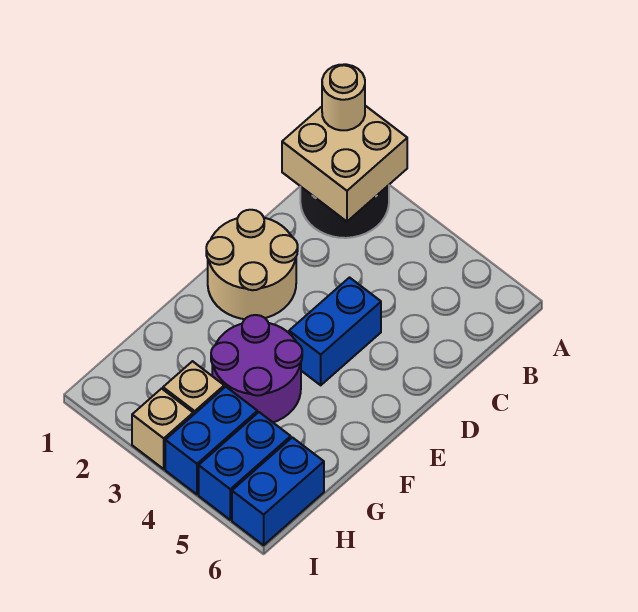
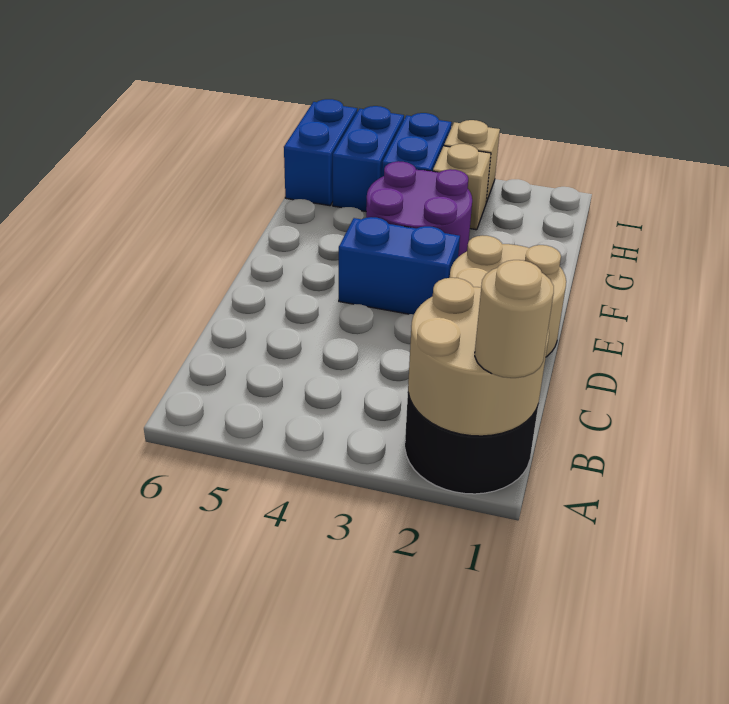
tan brick A1:B2 level 2 -> tan round brick A1:B2 level 2
blue brick D4:E4 level 1 -> blue brick E3:E4 level 1

